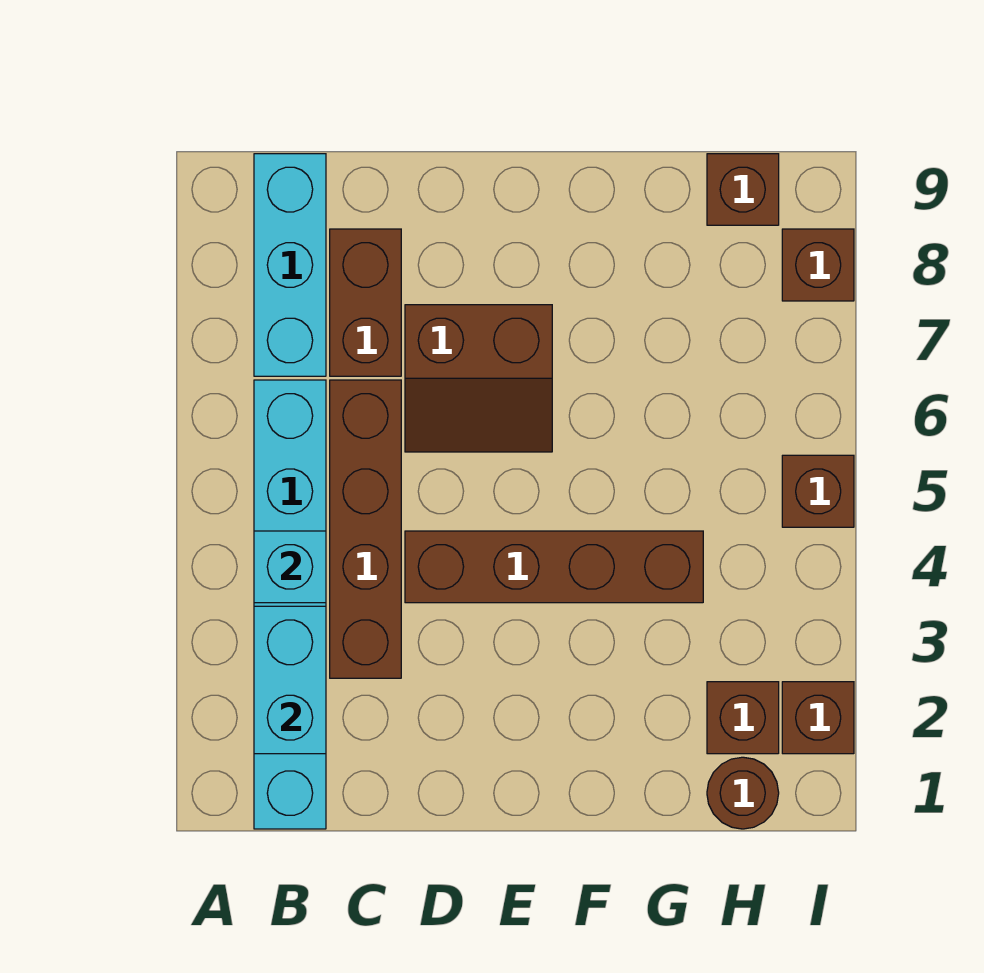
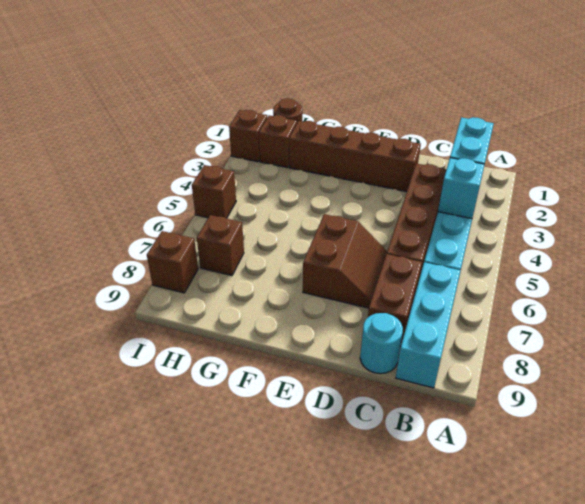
none -> cyan round brick C9 level 1
brown brick D4:G4 level 1 -> brown brick D2:G2 level 1
brown slope D6:E7 level 1 top 7 -> brown slope D6:E7 level 1 top E
brown brick H9 level 1 -> brown brick H7 level 1

